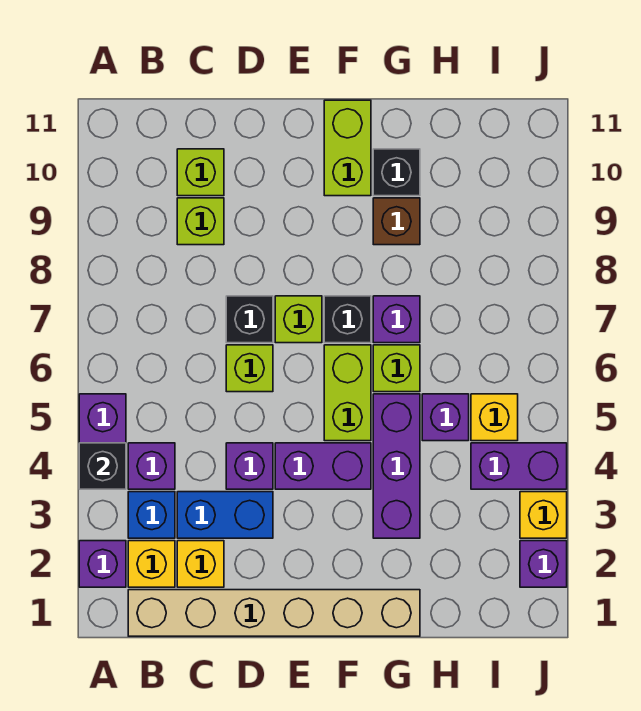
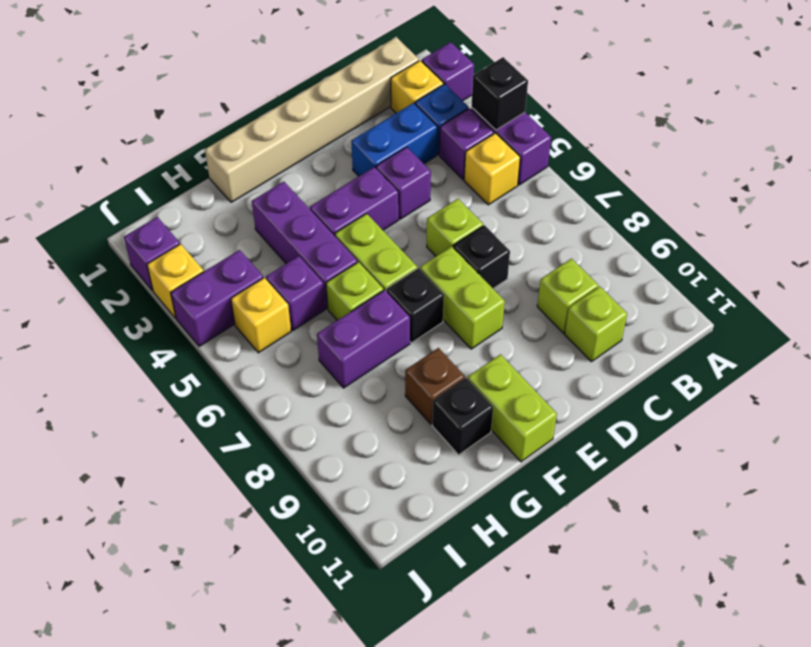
yellow brick C2 level 1 -> yellow brick B5 level 1
lime brick E7 level 1 -> lime brick E7:E8 level 1
purple brick G7 level 1 -> purple brick G7:H7 level 1

